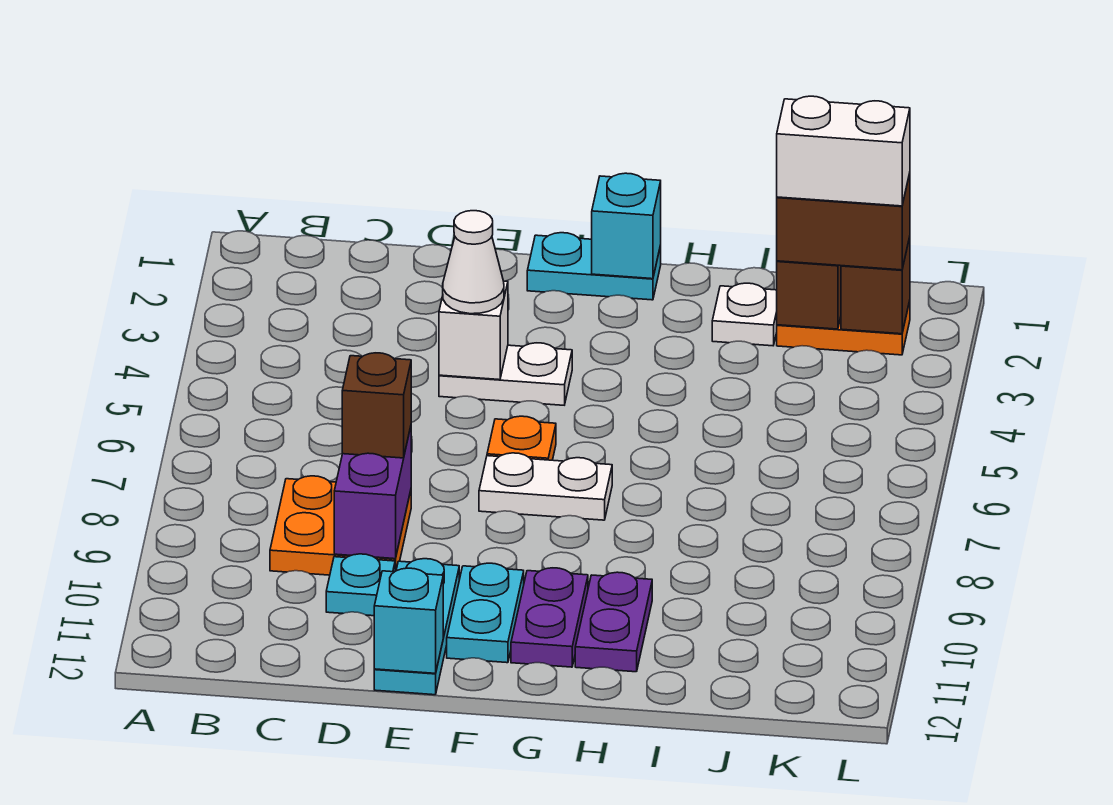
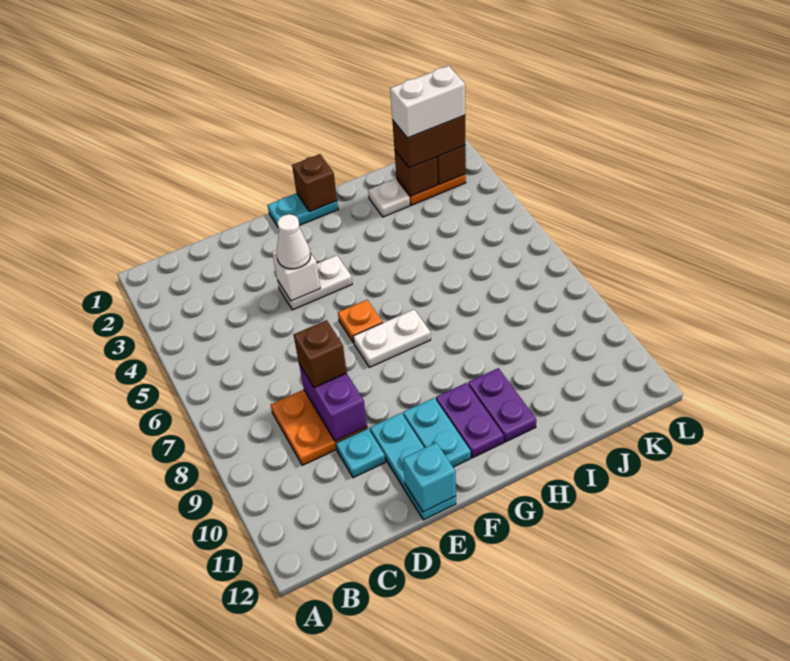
cyan brick G1 level 2 -> brown brick G1 level 2

